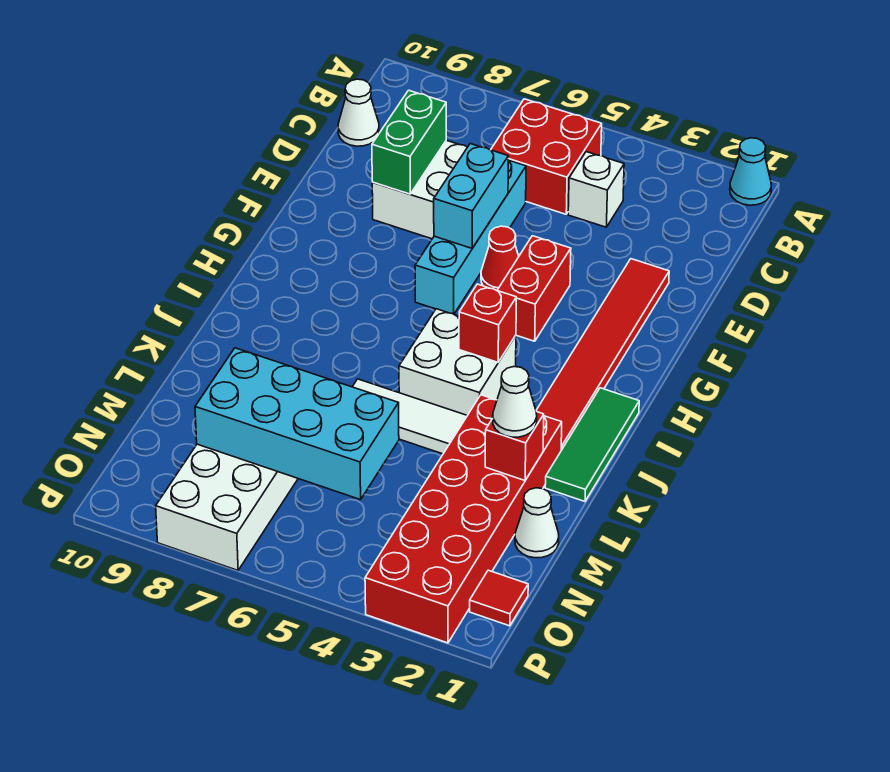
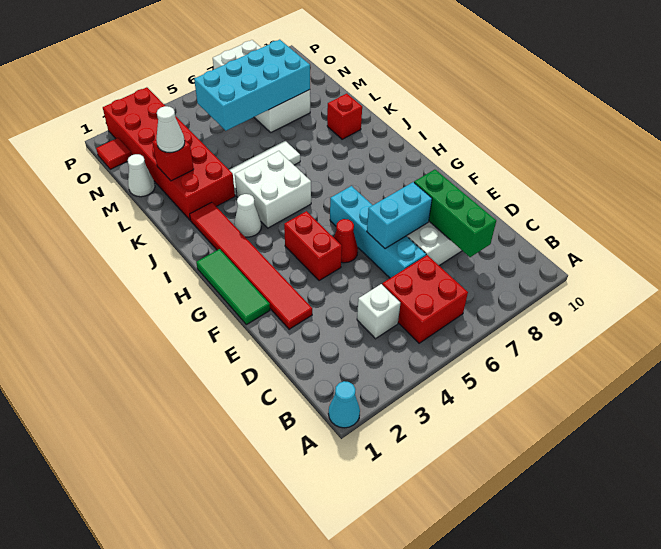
white cone C10 level 1 -> white cone I3 level 1
green brick D8:E8 level 2 -> green brick C8:E8 level 2
cyan brick E6:F6 level 2 -> cyan brick E6:E7 level 2
green tile I1:K1 level 1 -> green tile F1:H1 level 1
red brick I4 level 2 -> red brick K9 level 1

